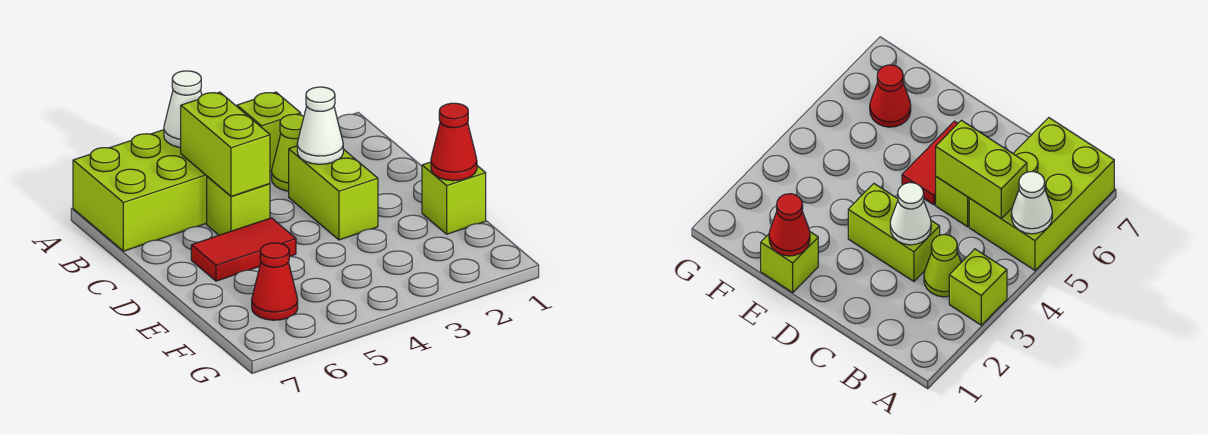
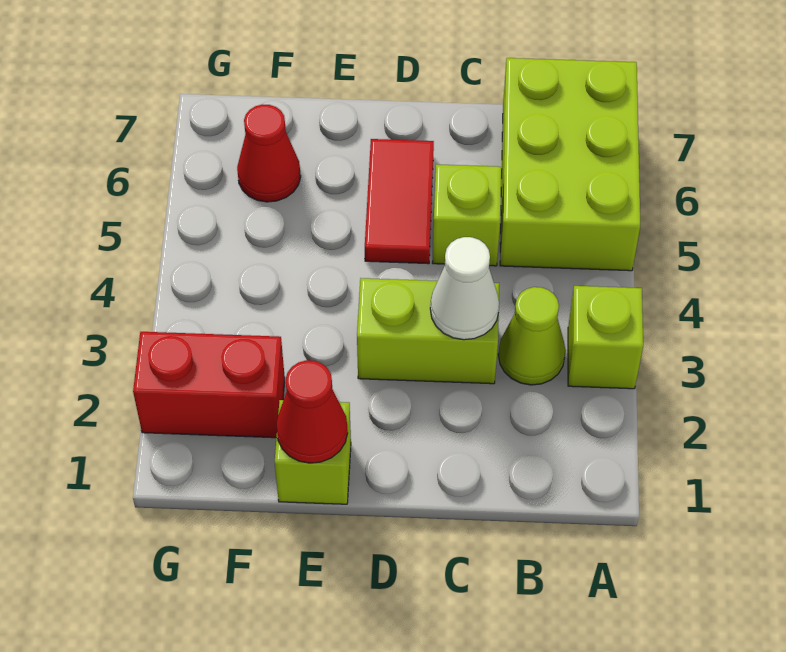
white cone A5 level 2 -> none
lime brick B5:C5 level 2 -> none
none -> red brick F2:G2 level 1

